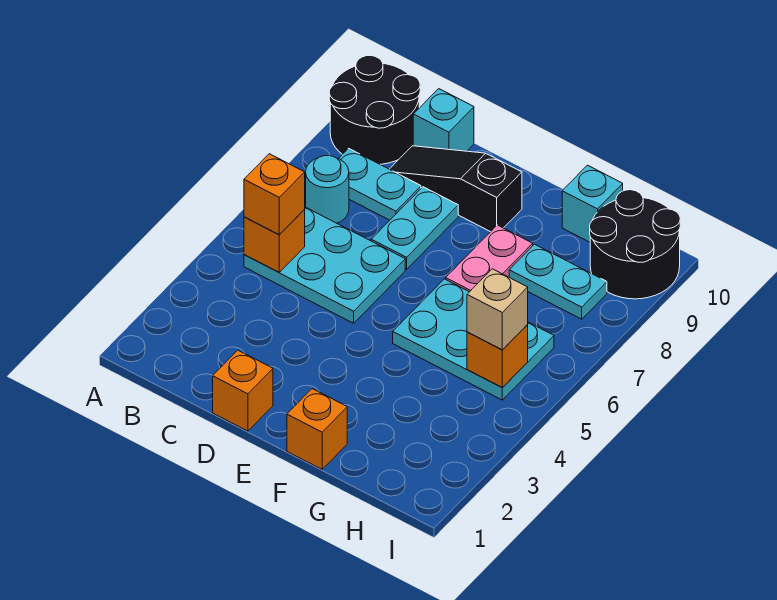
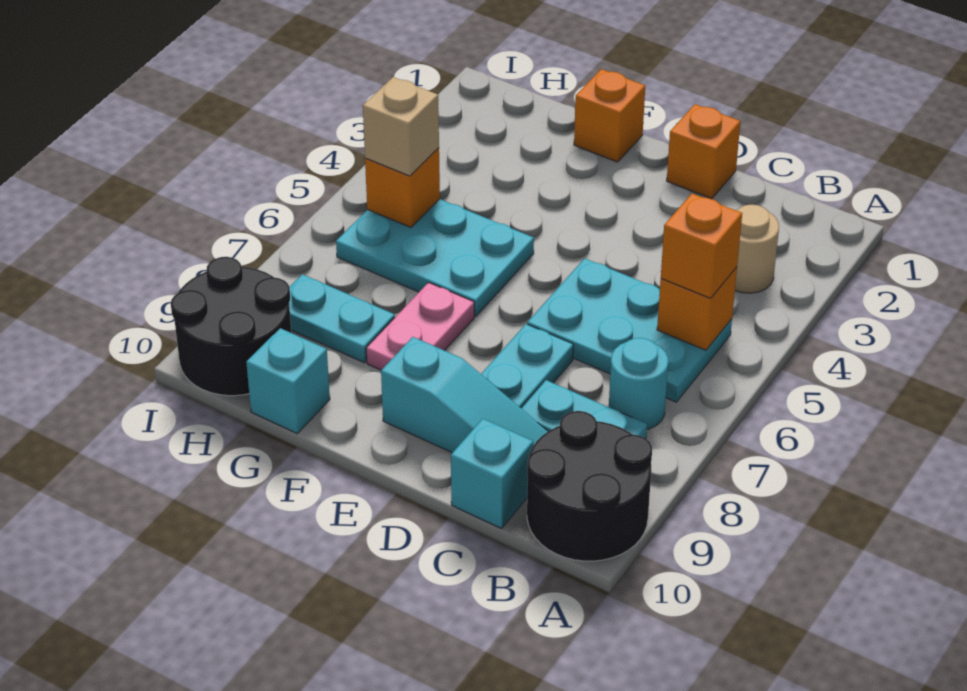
none -> tan round brick B3 level 1
black slope C9:E9 level 1 top E -> cyan slope C9:E9 level 1 top E

